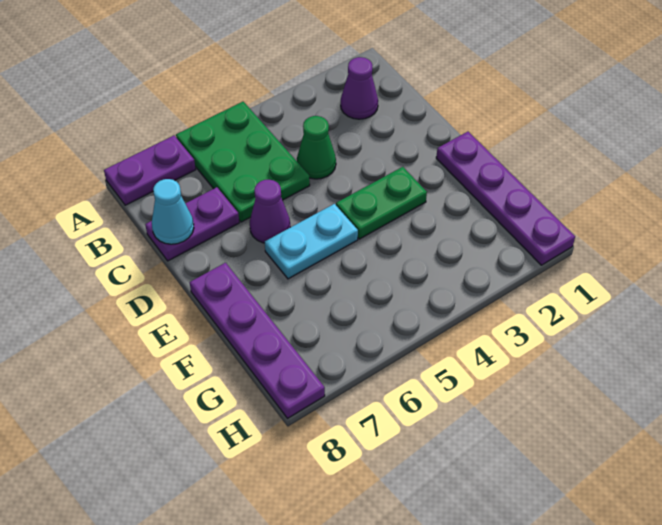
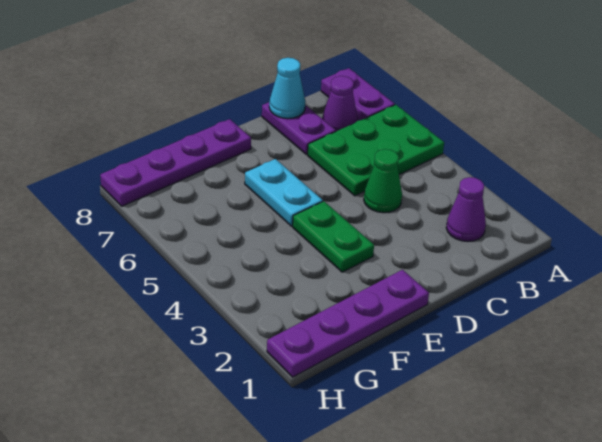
purple cone D6 level 1 -> purple cone B7 level 1

